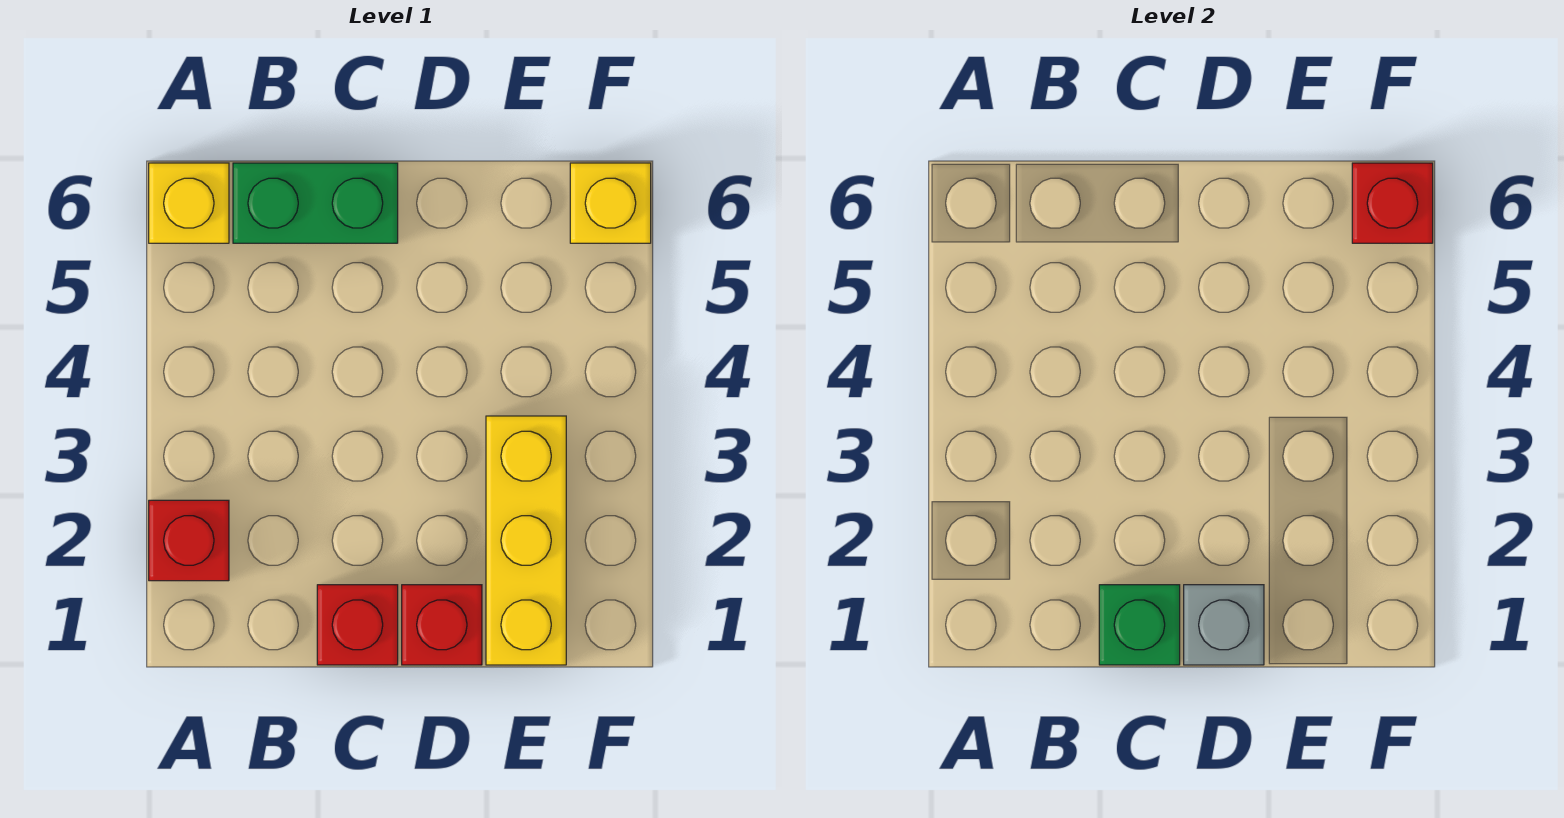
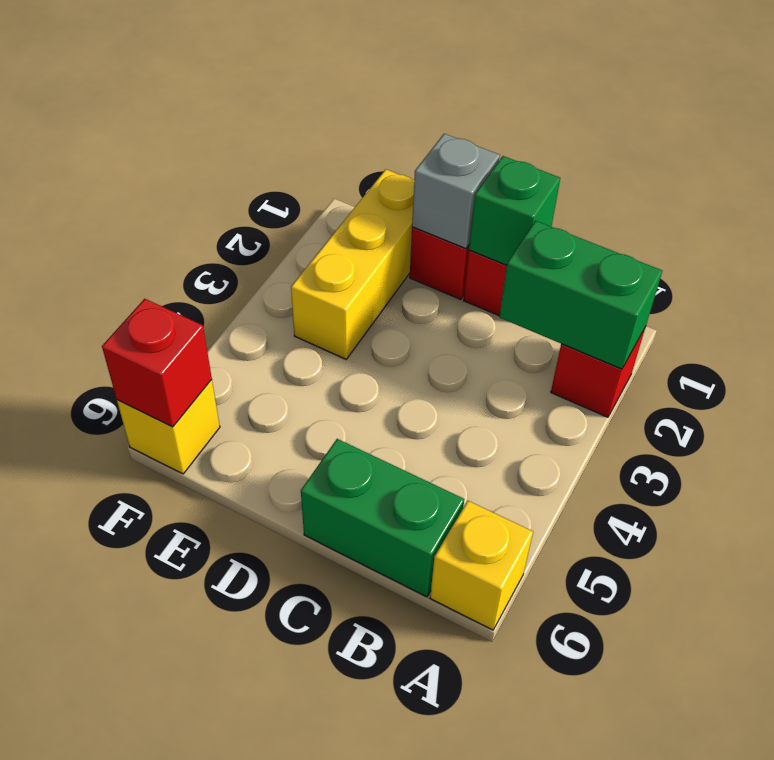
none -> green brick A2:B2 level 2

